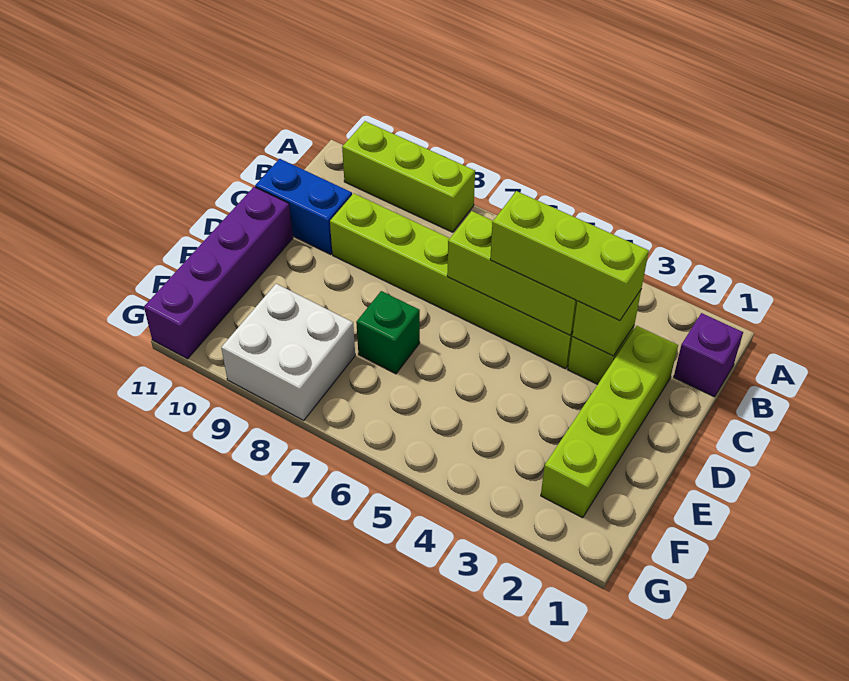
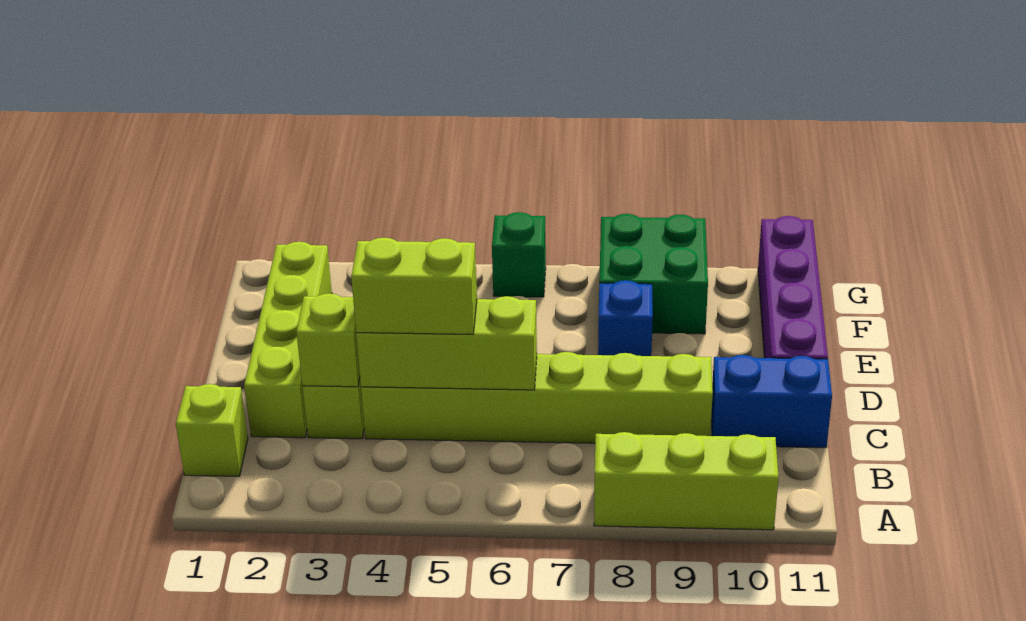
purple brick B1 level 1 -> lime brick B1 level 1
lime brick C3:C5 level 3 -> lime brick C4:C5 level 3
green brick E7 level 1 -> green brick G6 level 1
none -> blue brick E8 level 1
white brick F8:G9 level 1 -> green brick F8:G9 level 1

